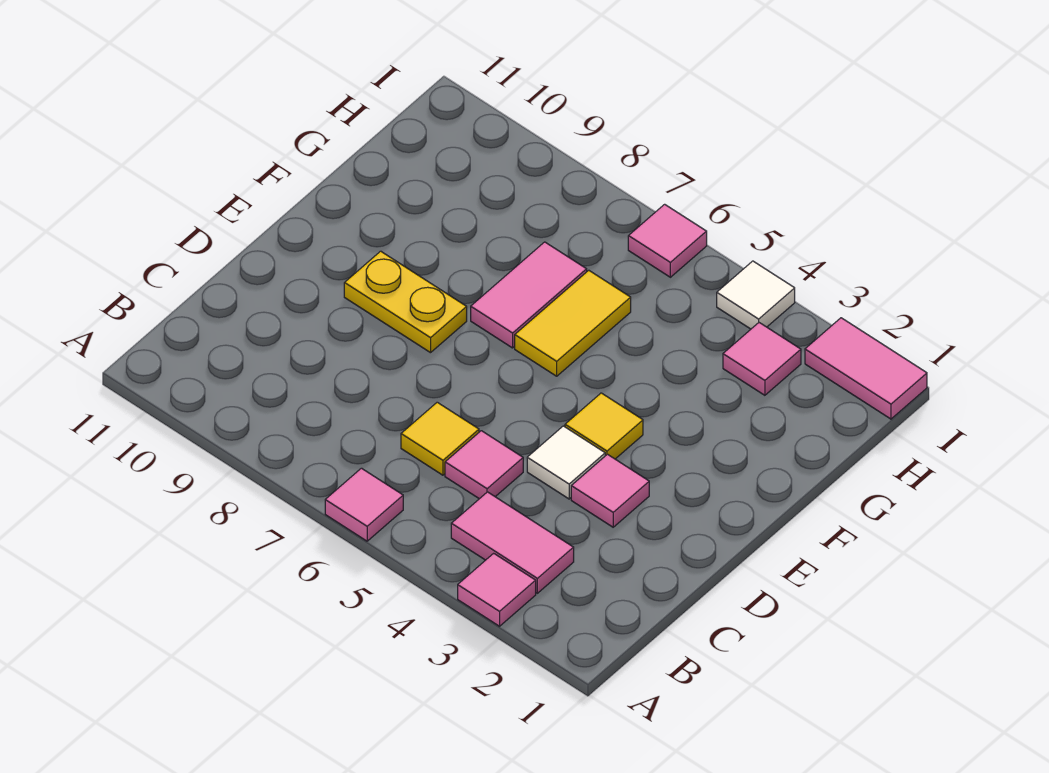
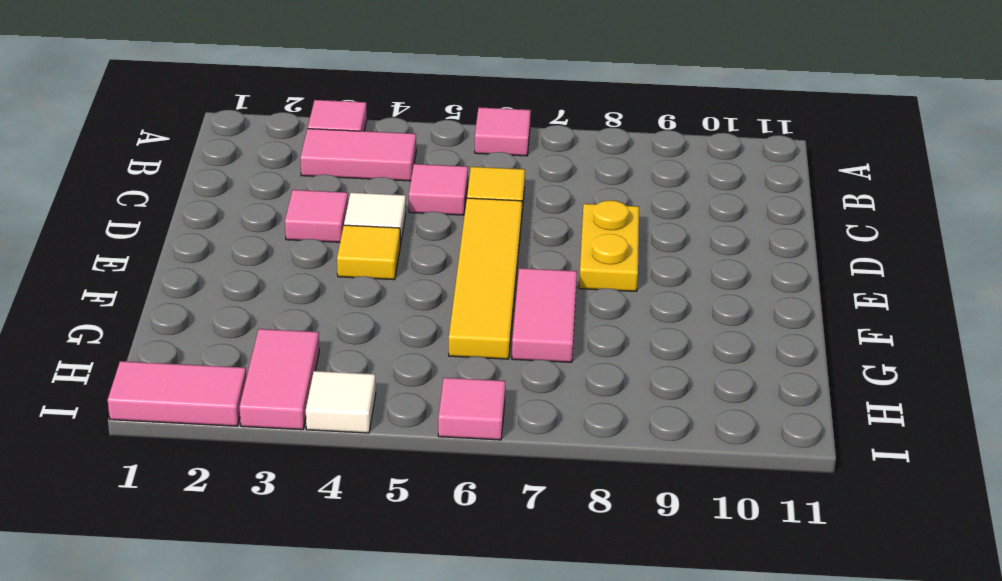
yellow plate E8:E9 level 1 -> yellow plate D8:E8 level 1
yellow tile F6:G6 level 1 -> yellow tile D6:G6 level 1
pink tile H3 level 1 -> pink tile H3:I3 level 1

